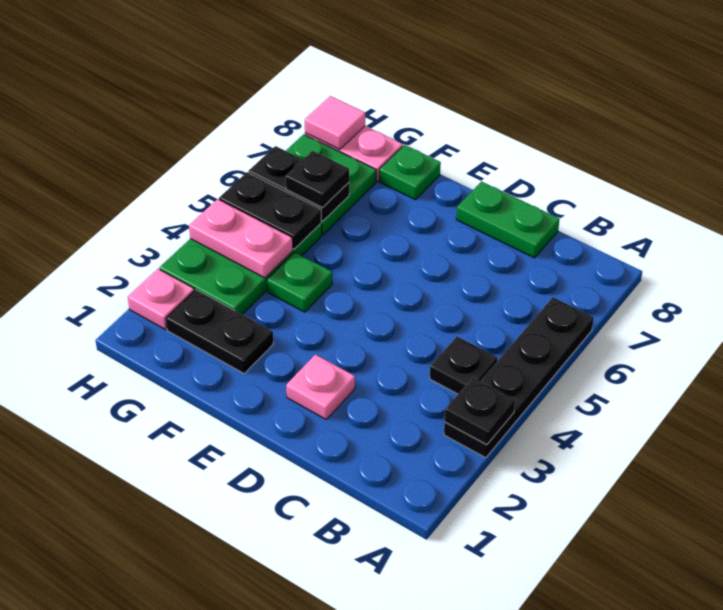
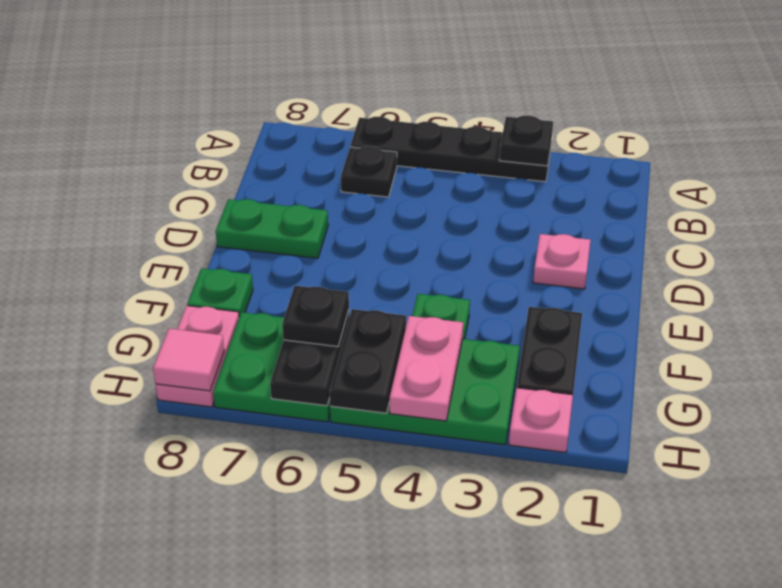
black plate B4 level 1 -> black plate B6 level 1
green plate C8:D8 level 1 -> green plate D7:D8 level 1

